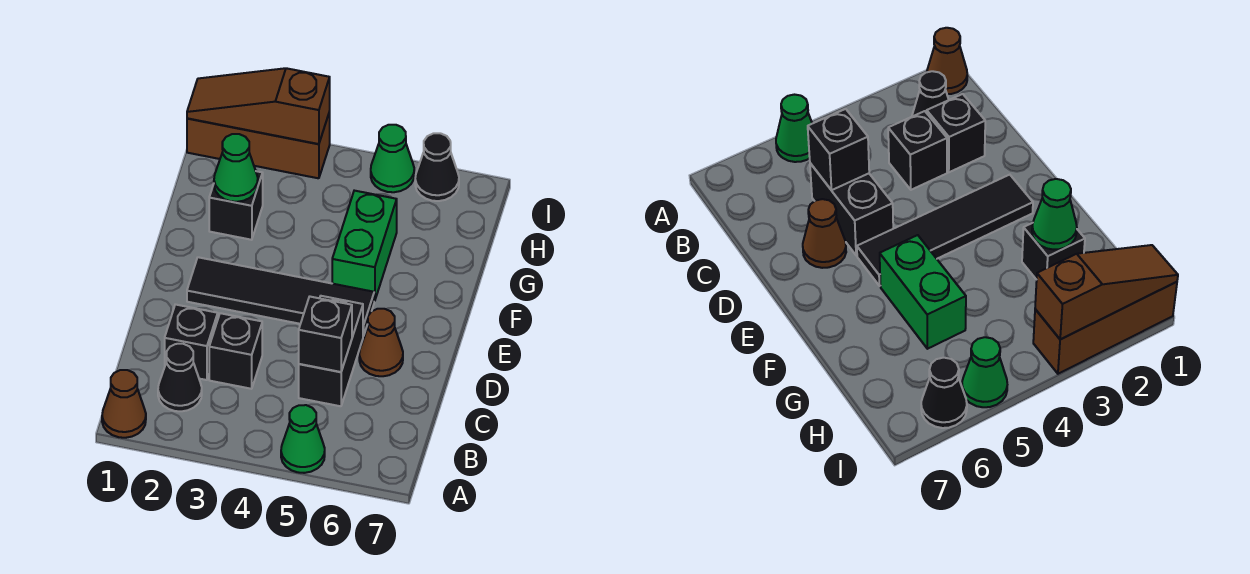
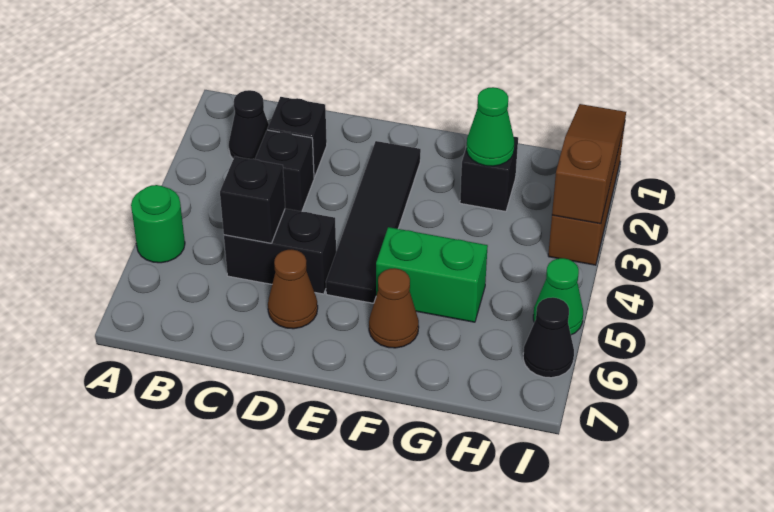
brown cone A1 level 1 -> brown cone F6 level 1
green cone A5 level 1 -> green round brick A5 level 1

